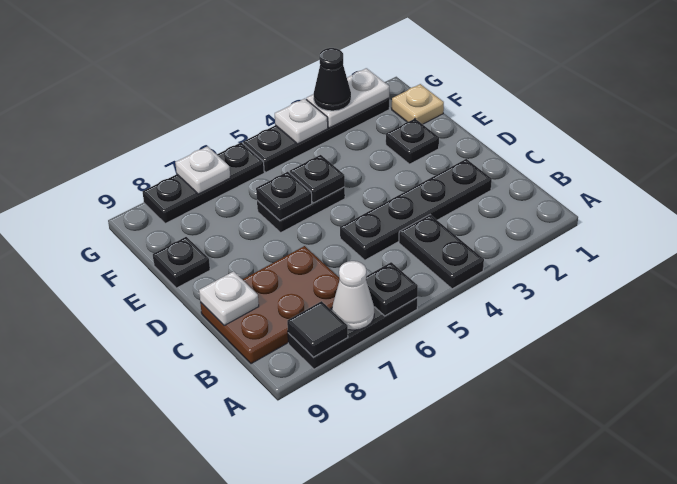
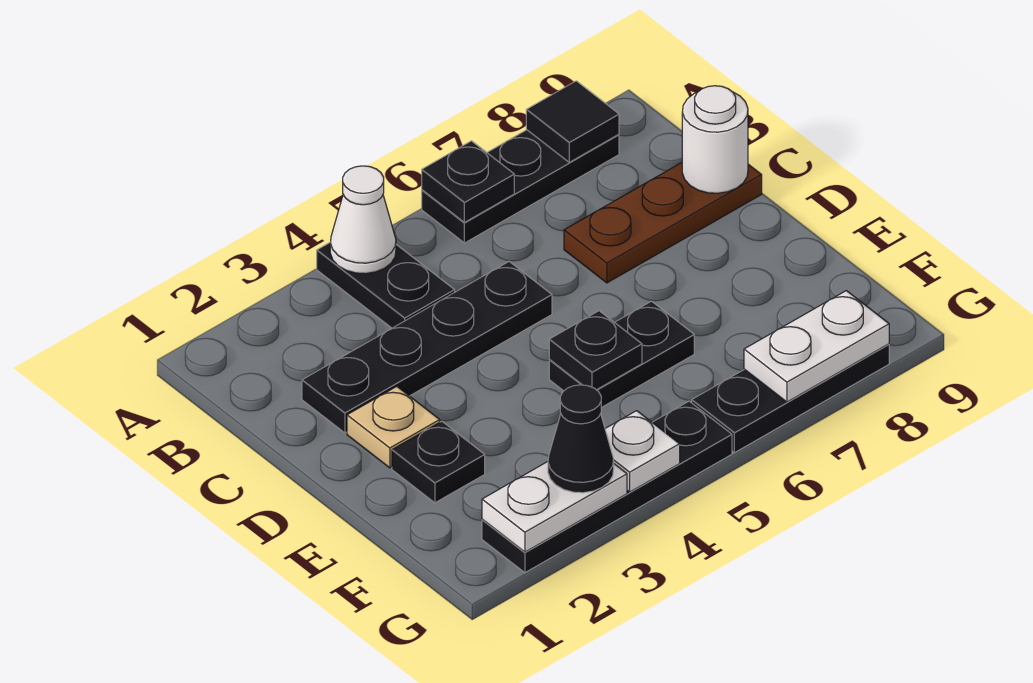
white cone A7 level 2 -> white cone A4 level 2
brown plate B7:C9 level 1 -> brown plate C7:C9 level 1
white plate C9 level 2 -> white round brick C9 level 2
black plate E6 level 2 -> none
black plate E9 level 1 -> none
tan plate F1 level 1 -> tan plate D2 level 1
white plate G7 level 2 -> white plate G7:G8 level 2

